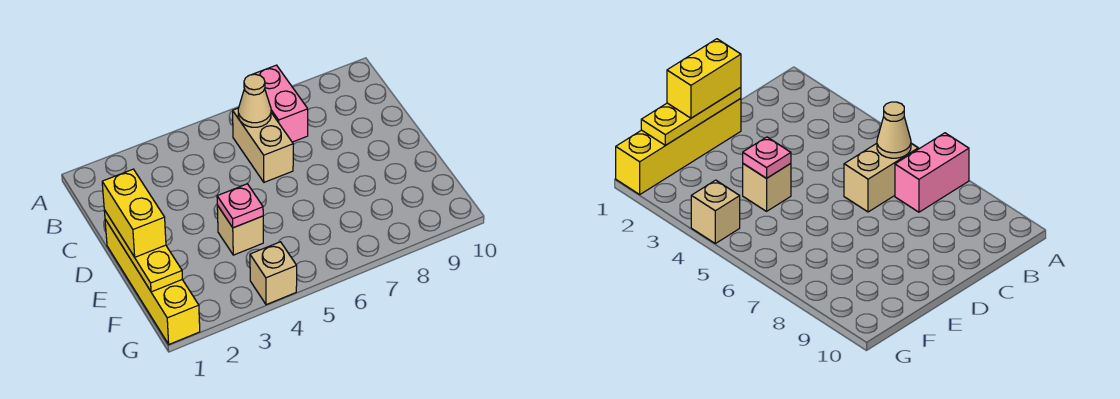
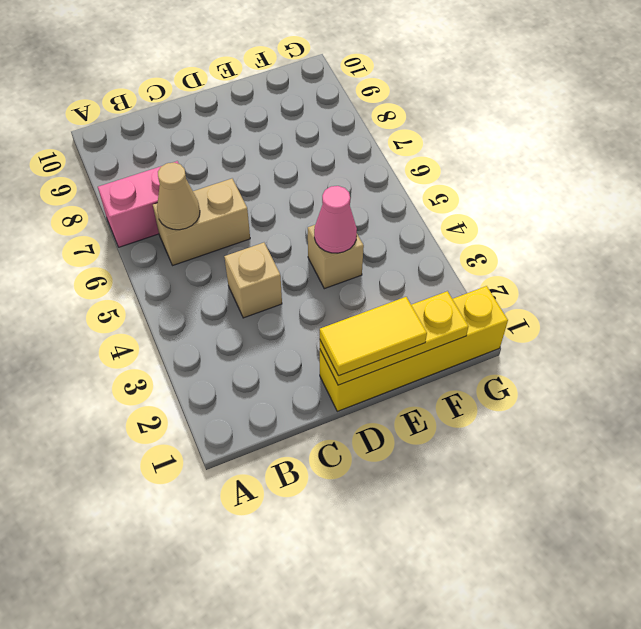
yellow brick D1:E1 level 3 -> yellow tile D1:E1 level 3
pink plate E4 level 2 -> pink cone E4 level 2
tan brick G4 level 1 -> tan brick C4 level 1

